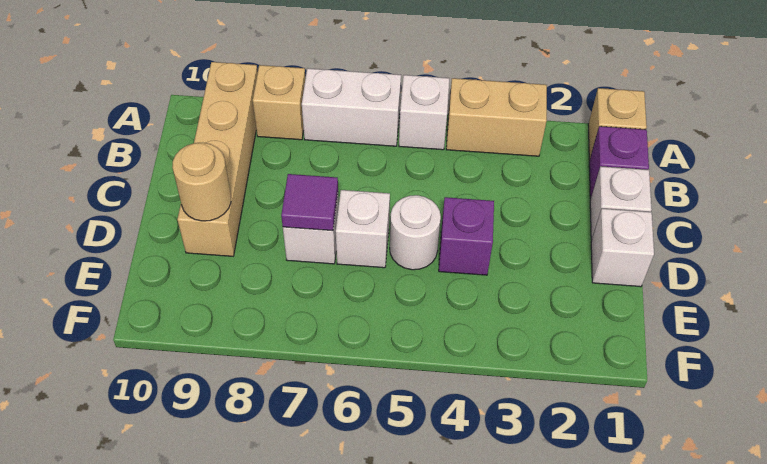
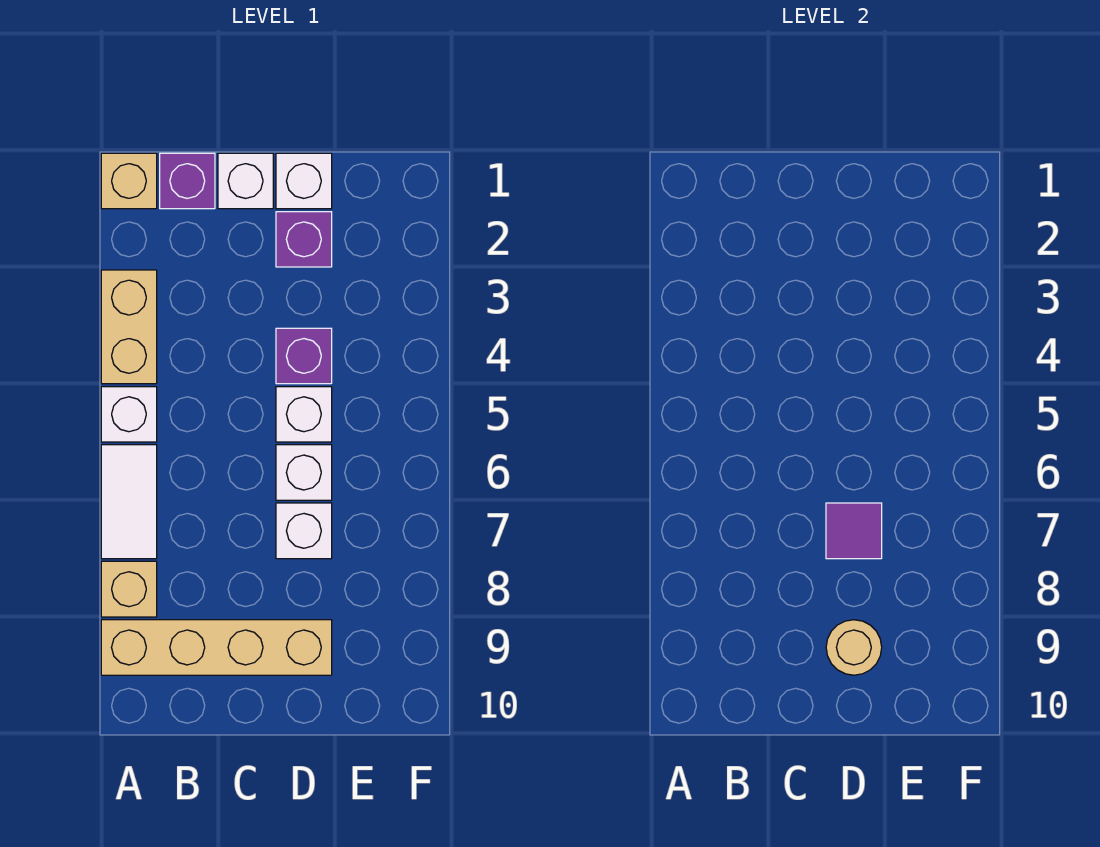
white brick A6:A7 level 1 -> white tile A6:A7 level 1
none -> purple brick D2 level 1
white round brick D5 level 1 -> white brick D5 level 1

